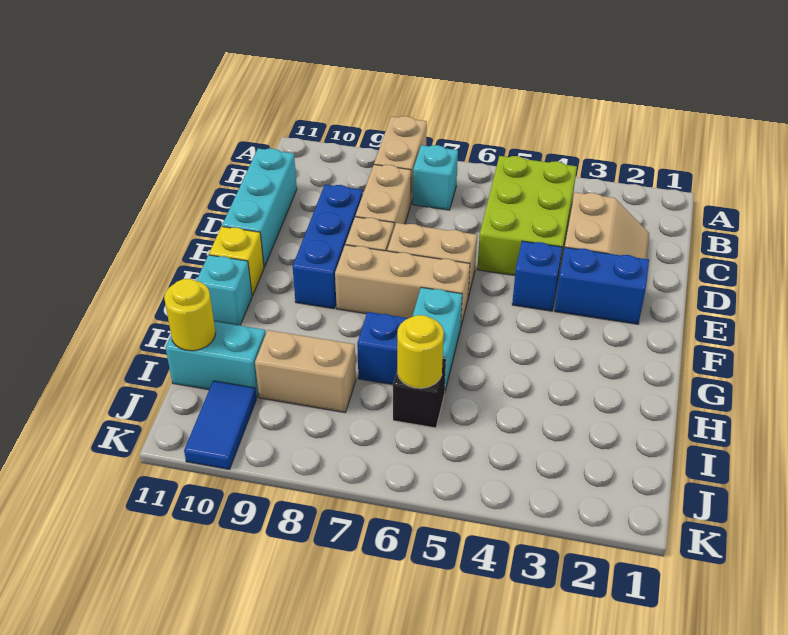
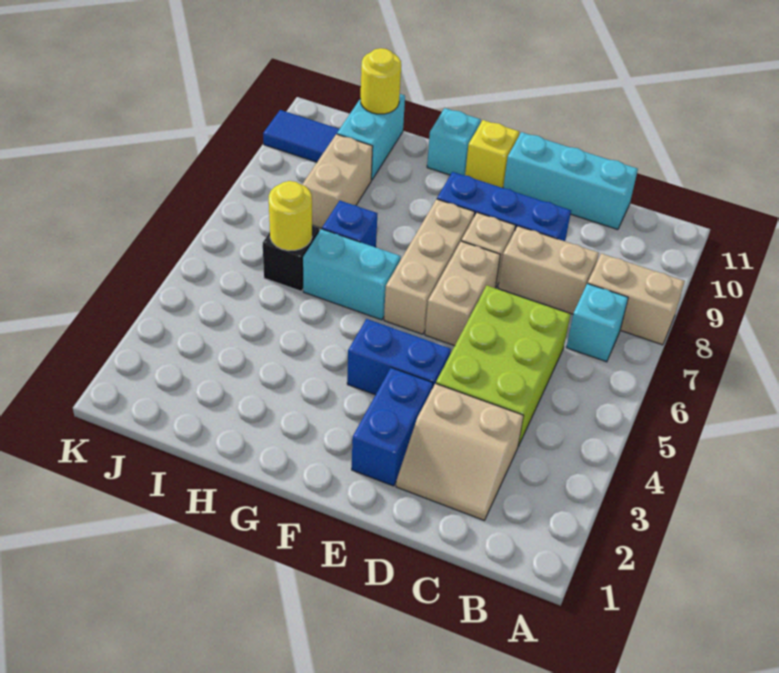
lime brick B4:D5 level 1 -> lime brick C4:D6 level 1
blue brick E4 level 1 -> blue brick E4:F4 level 1

